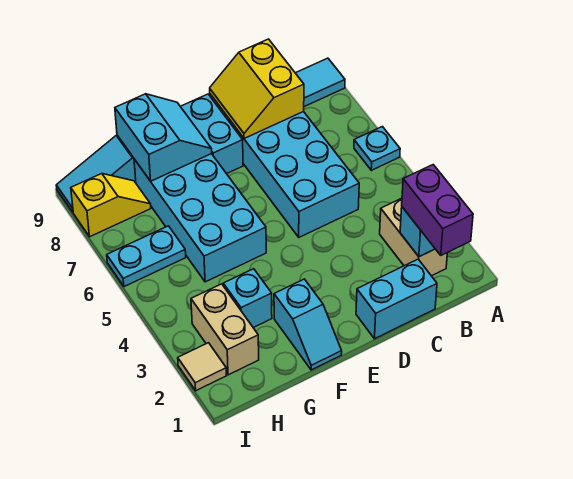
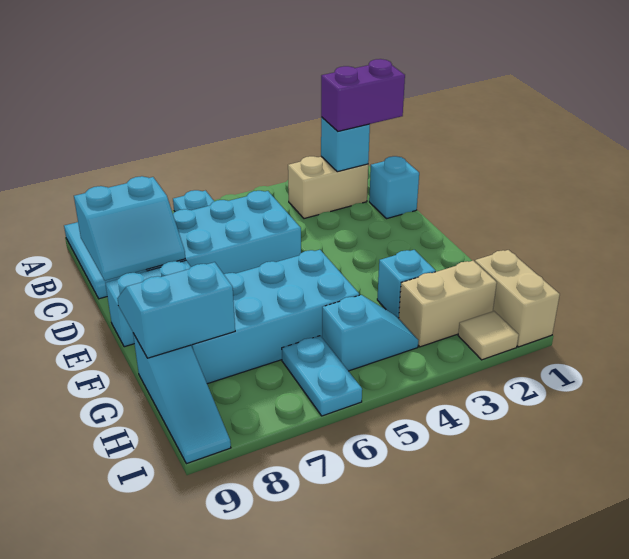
cyan brick C1:D1 level 1 -> cyan brick C1 level 1
yellow slope C8:D9 level 2 top C -> cyan slope C8:D9 level 2 top C
cyan slope F1:F2 level 1 top 2 -> cyan slope H4:H5 level 1 top 5
none -> tan brick H1:I1 level 1
yellow slope H8:I8 level 1 top I -> none

